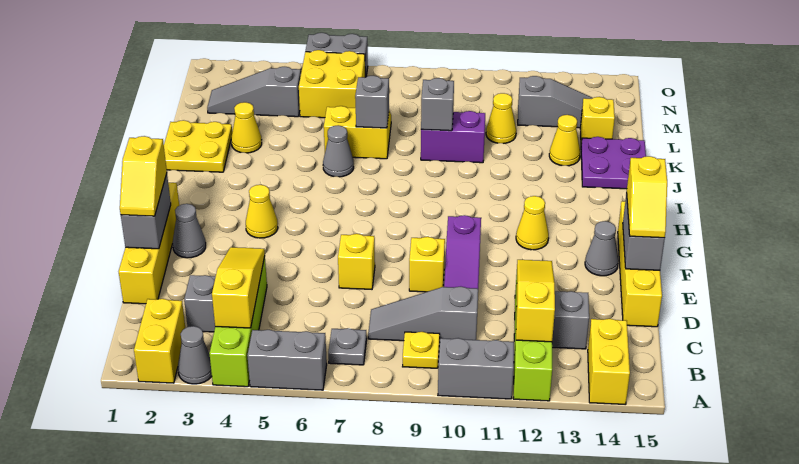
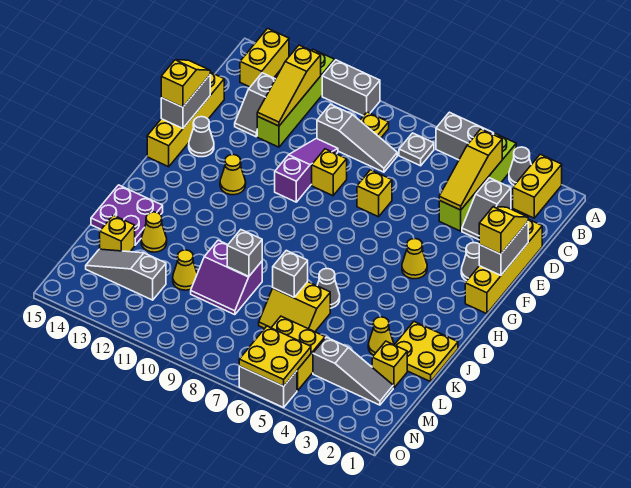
none -> yellow brick L2 level 1
none -> yellow plate N5:O6 level 2

